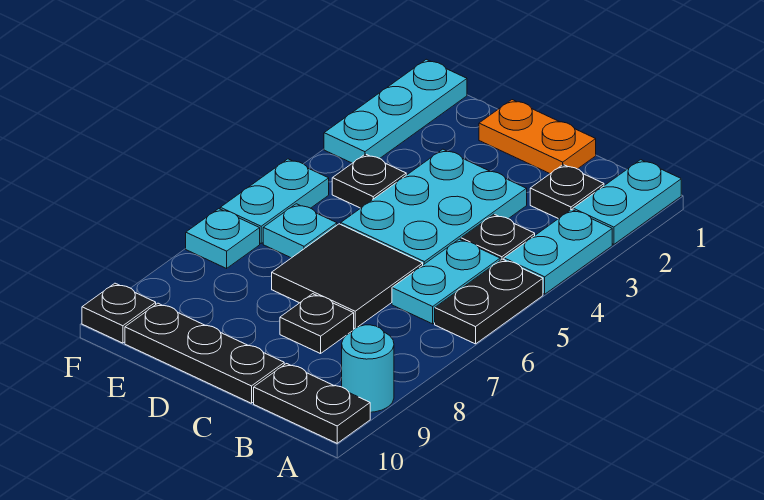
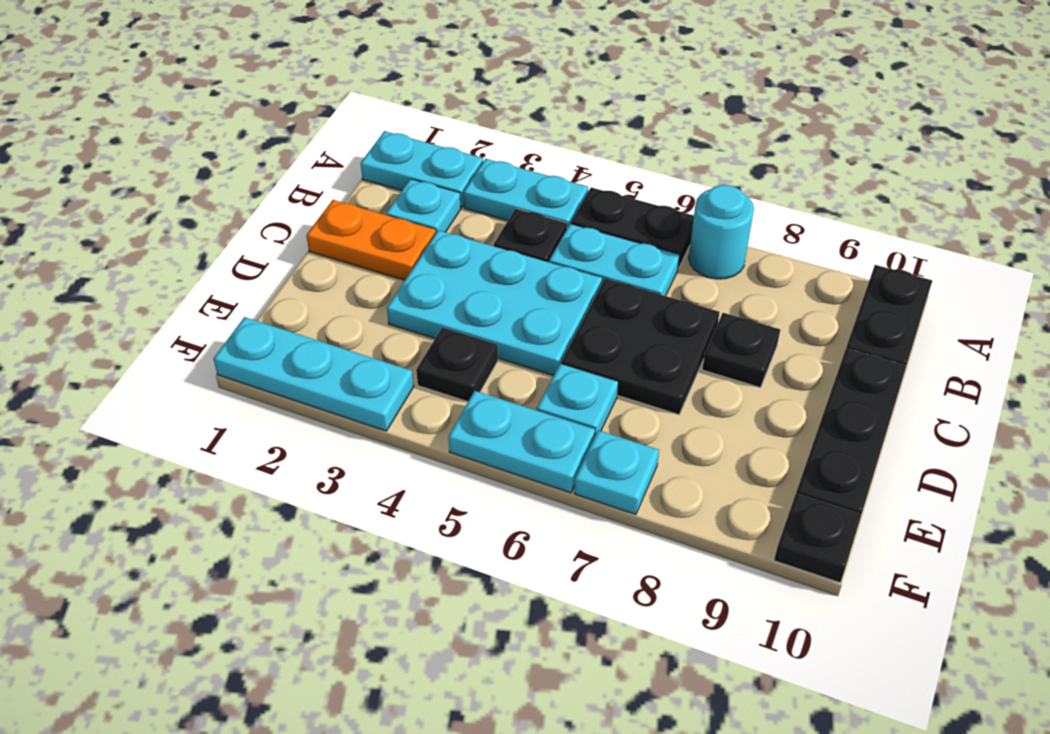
cyan round brick A9 level 1 -> cyan round brick A7 level 1
black plate B2 level 1 -> cyan plate B2 level 1
orange plate C1:D1 level 1 -> orange plate C1:C2 level 1
black tile C6:D7 level 1 -> black plate C6:D7 level 1

